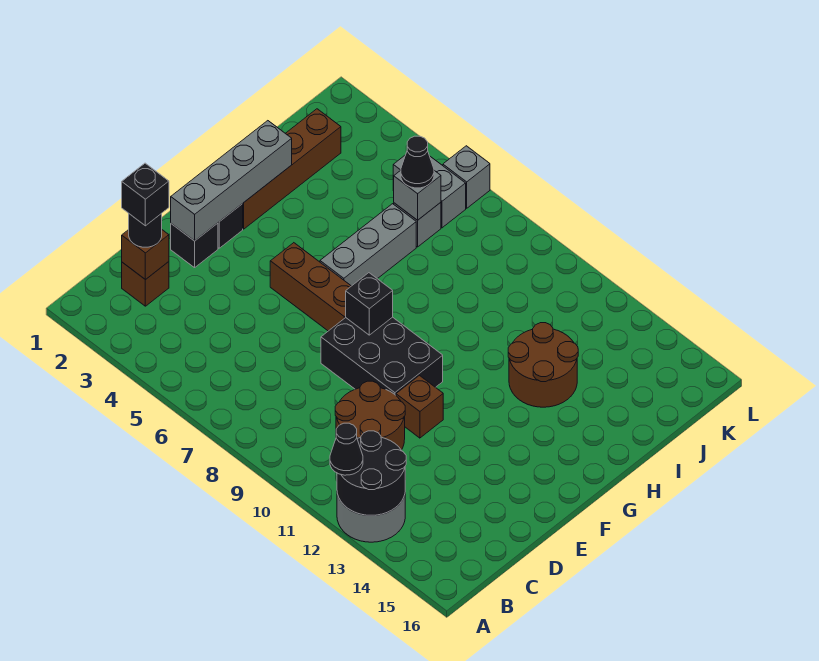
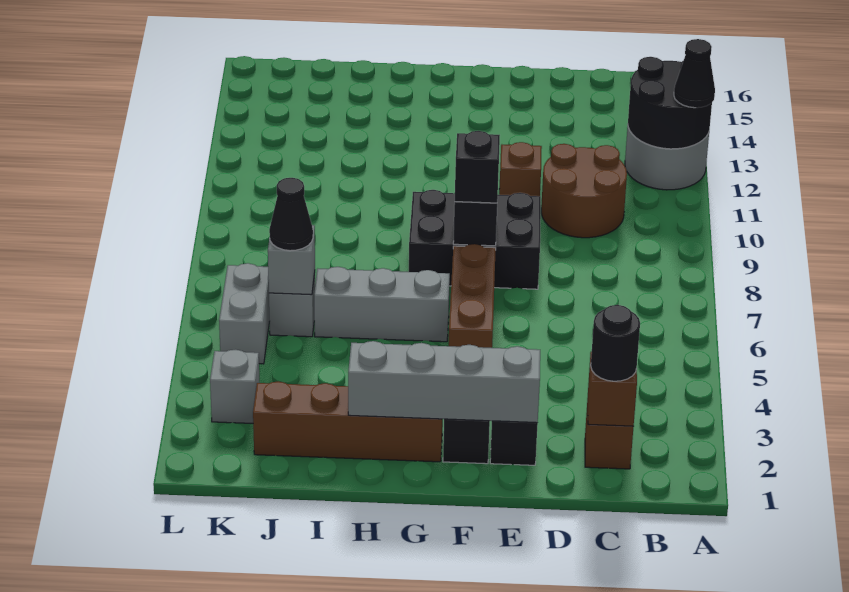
black brick C2 level 4 -> black brick F8 level 3
black brick E8:F10 level 1 -> black brick E8:G9 level 1
brown round brick H12:I13 level 1 -> none
grey brick L6 level 1 -> grey brick K3 level 1

